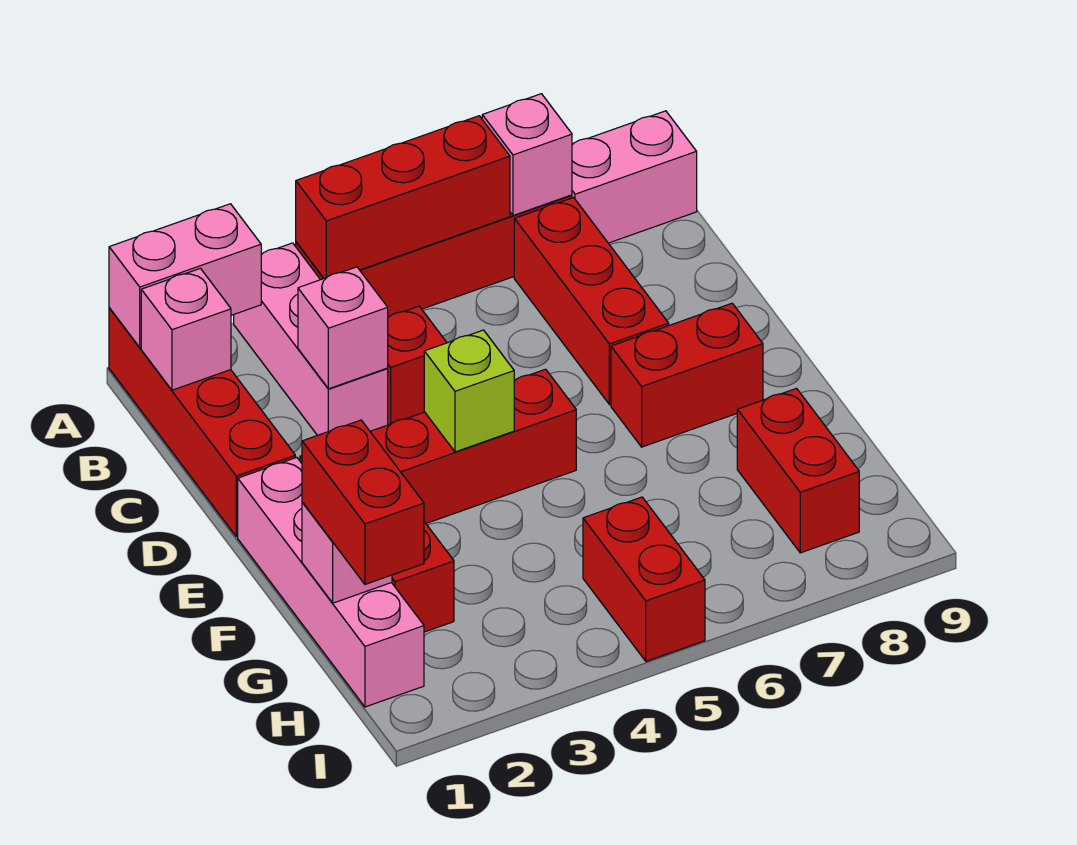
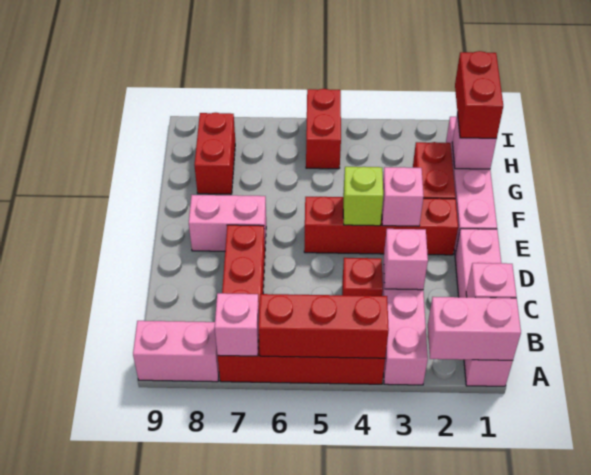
red brick A1:D1 level 1 -> pink brick A1:D1 level 1
none -> pink brick E3 level 2
red brick E7:E8 level 1 -> pink brick E7:E8 level 1

